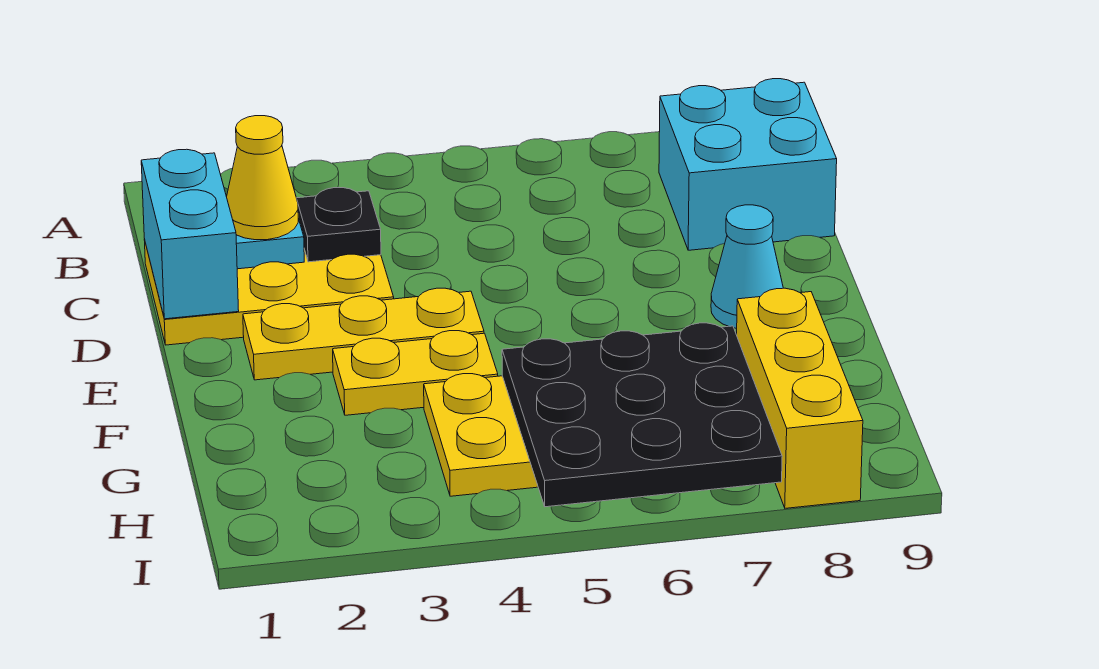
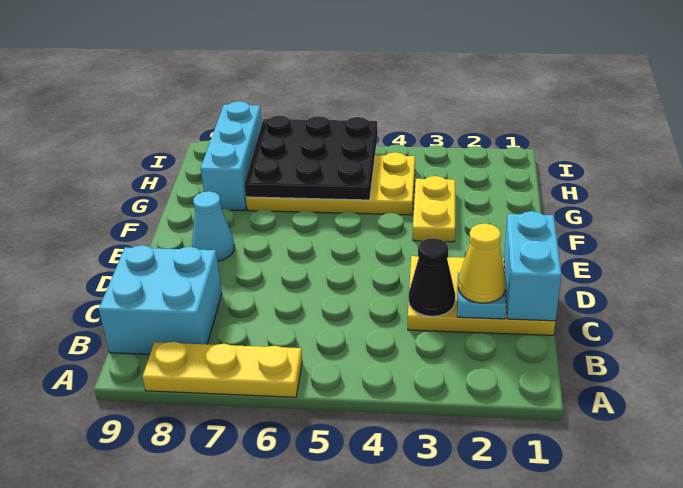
black plate C3 level 2 -> black cone C3 level 2
yellow plate E2:E4 level 1 -> yellow plate A6:A8 level 1
yellow plate F3:F4 level 1 -> yellow plate F3:G3 level 1
yellow brick G8:I8 level 1 -> cyan brick G8:I8 level 1

